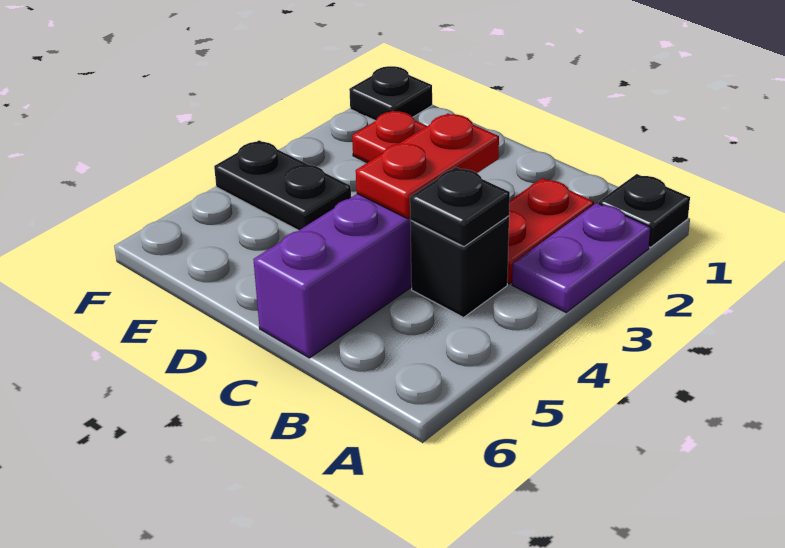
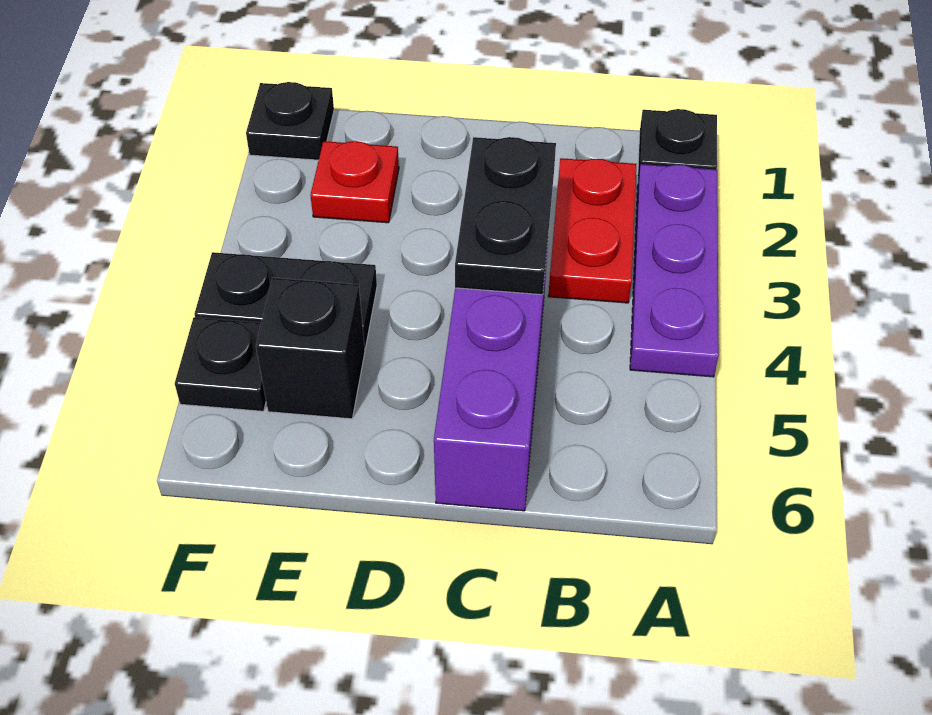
purple plate A2:A3 level 1 -> purple plate A2:A4 level 1
black brick B4 level 1 -> black brick E5 level 1
black plate B4 level 2 -> black plate F5 level 1
red plate C3:C4 level 2 -> black plate C3:C4 level 2

